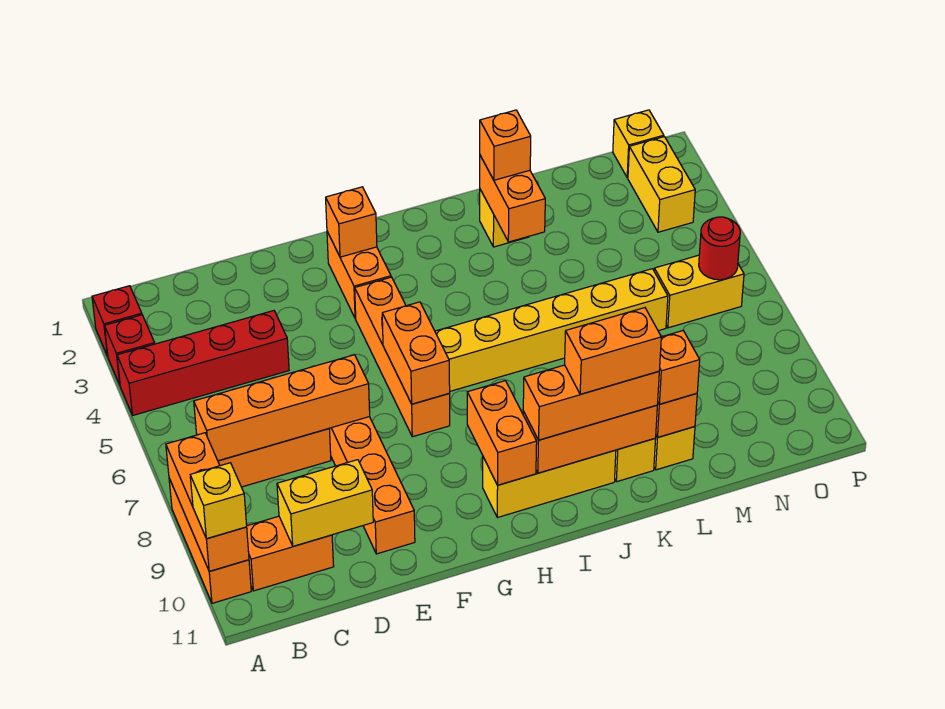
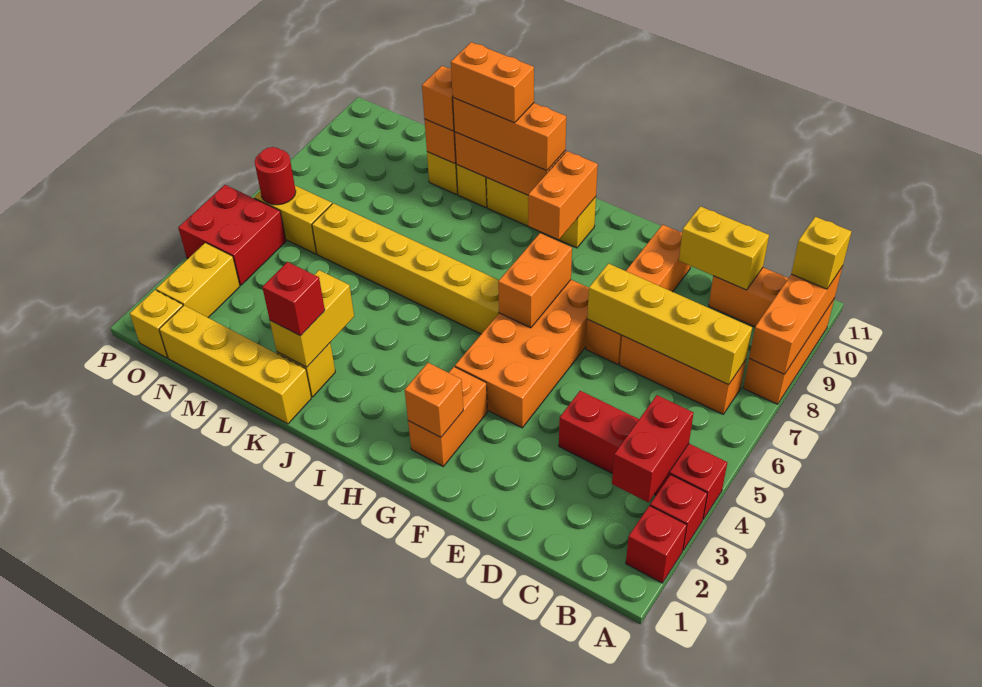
none -> red brick B3:B4 level 2
orange brick B7:E7 level 2 -> yellow brick B7:E7 level 2
orange brick G4:G7 level 1 -> orange brick F4:G7 level 1
none -> yellow brick K1:N1 level 1
orange brick K2:K3 level 2 -> yellow brick K2:K3 level 2
orange brick K2 level 3 -> red brick K2 level 3
none -> red brick O4:P5 level 1

